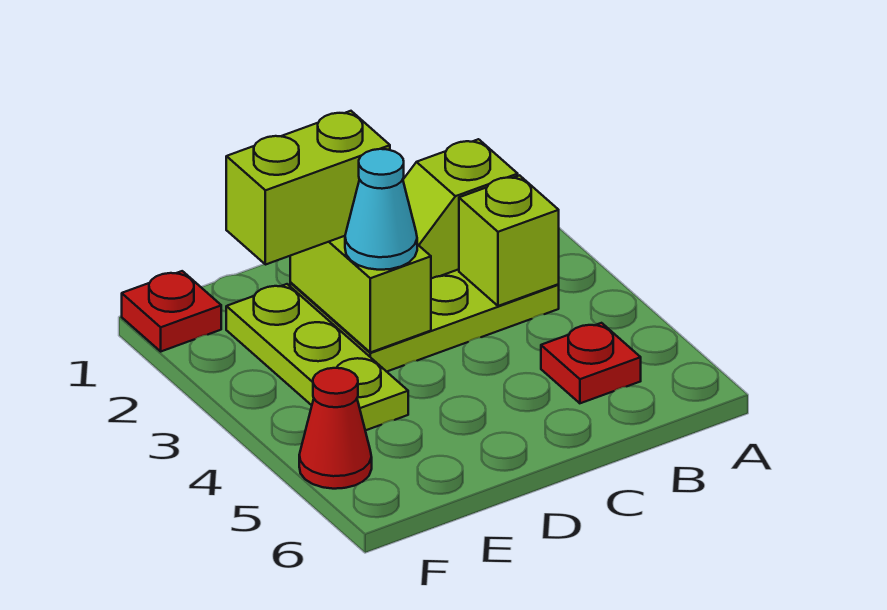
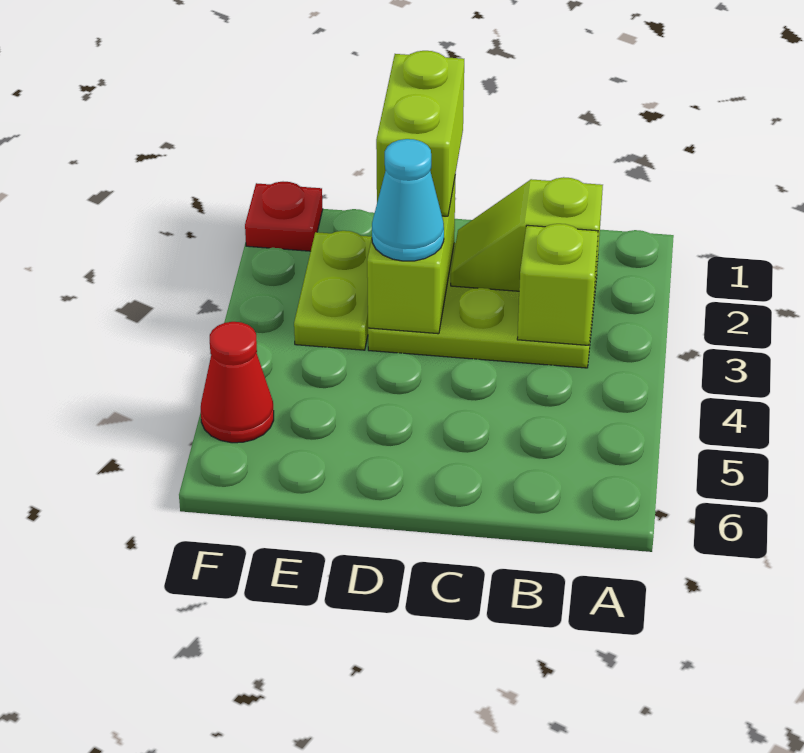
red plate B5 level 1 -> none
lime brick D2:E2 level 3 -> lime brick D1:D2 level 3
lime plate E2:E4 level 1 -> lime plate E2:E3 level 1

